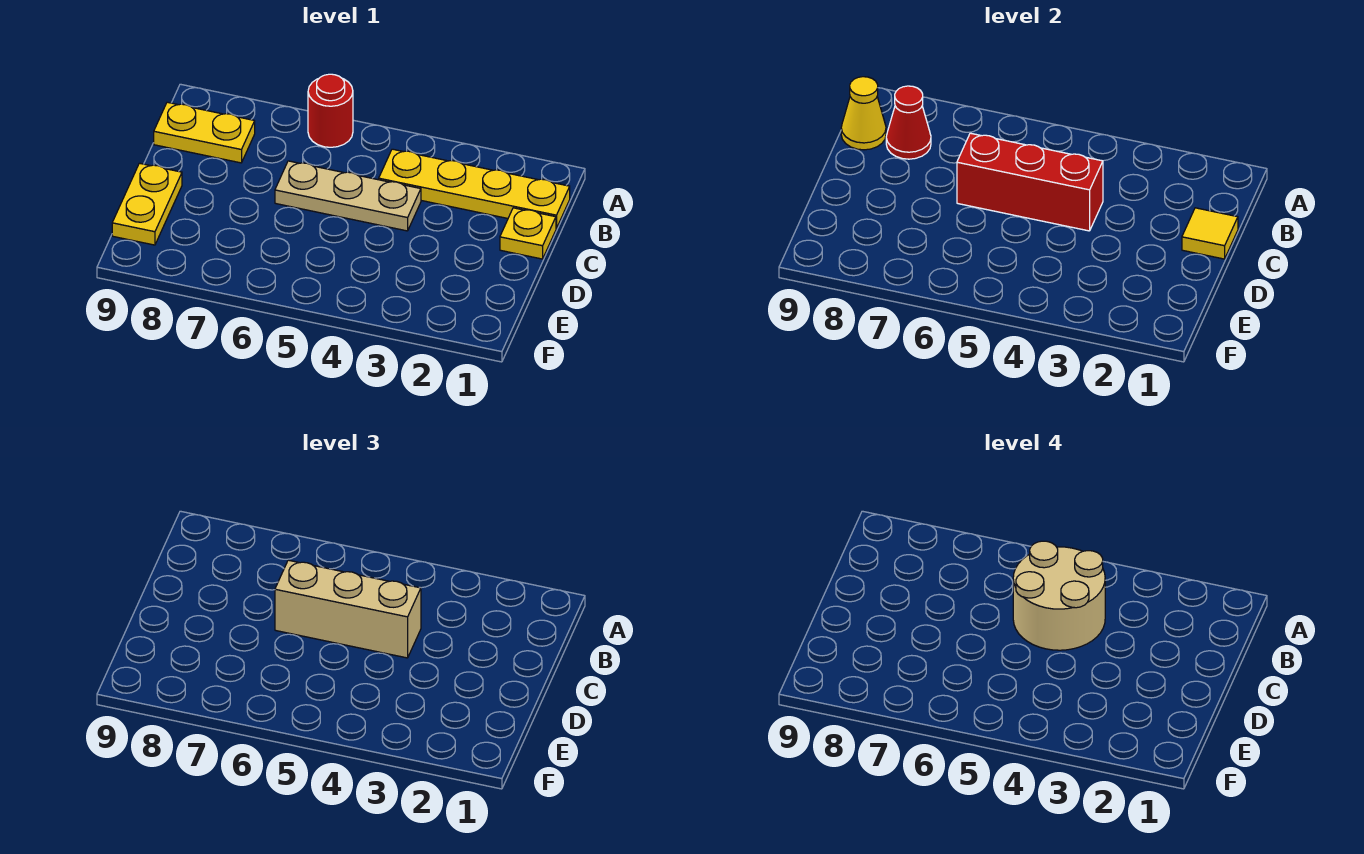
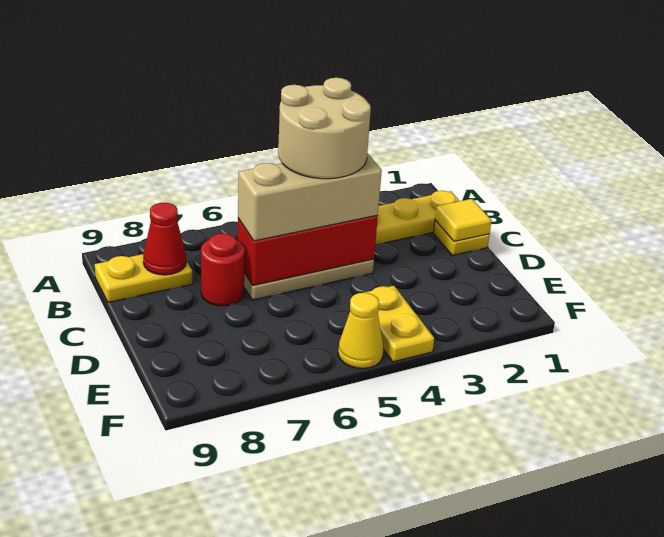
red round brick A6 level 1 -> red round brick C7 level 1
yellow cone B9 level 2 -> yellow cone F5 level 1
yellow plate D9:E9 level 1 -> yellow plate E4:F4 level 1

